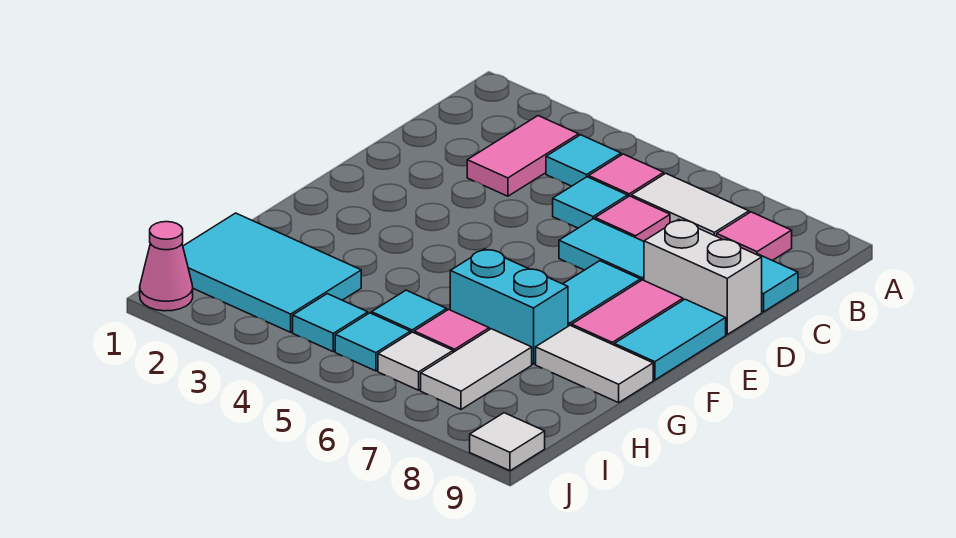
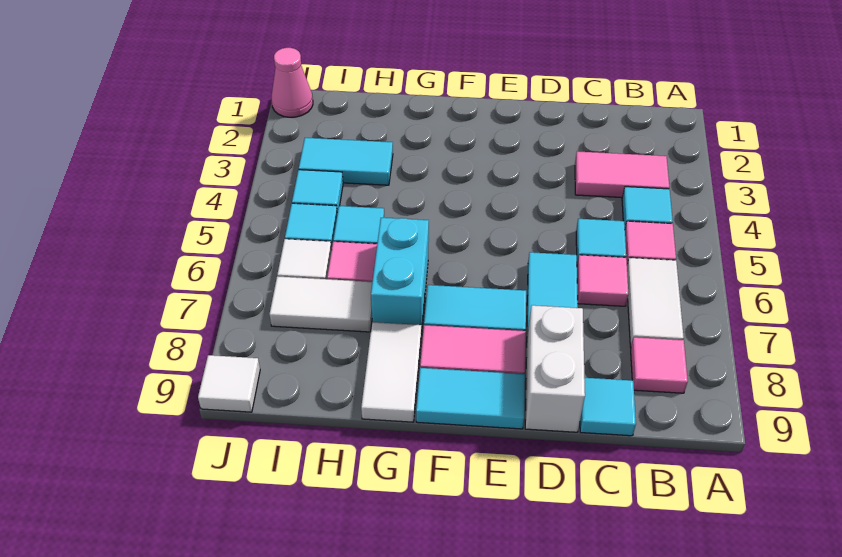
cyan tile H1:I3 level 1 -> cyan tile H3:I3 level 1

